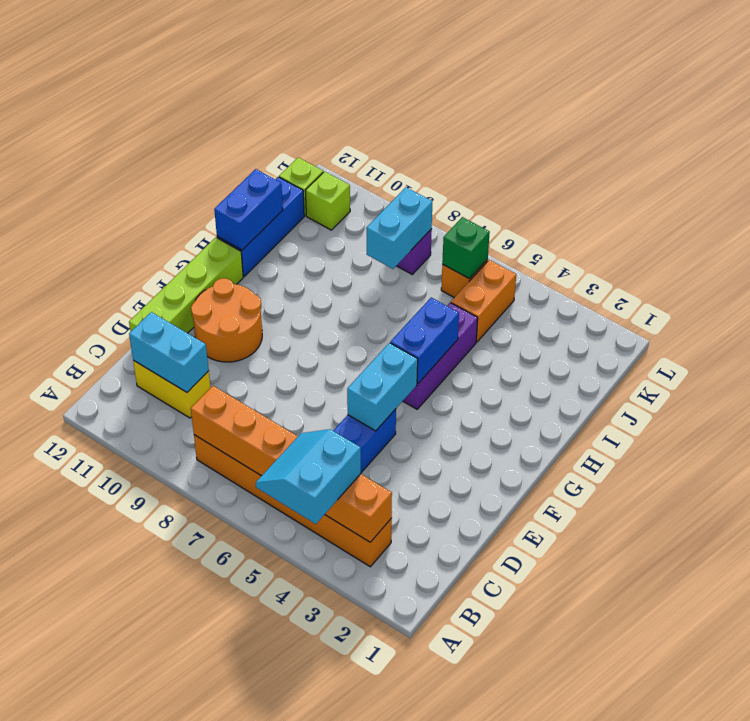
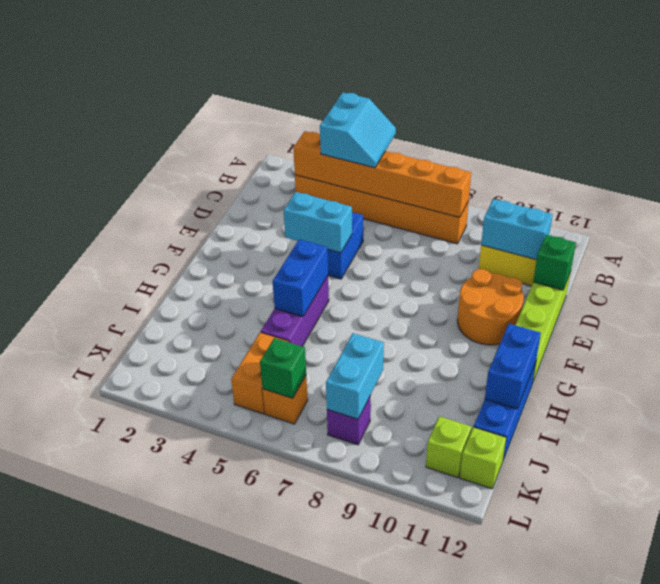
none -> green brick D12 level 2
cyan brick E5:F5 level 2 -> cyan brick E4:E5 level 2

